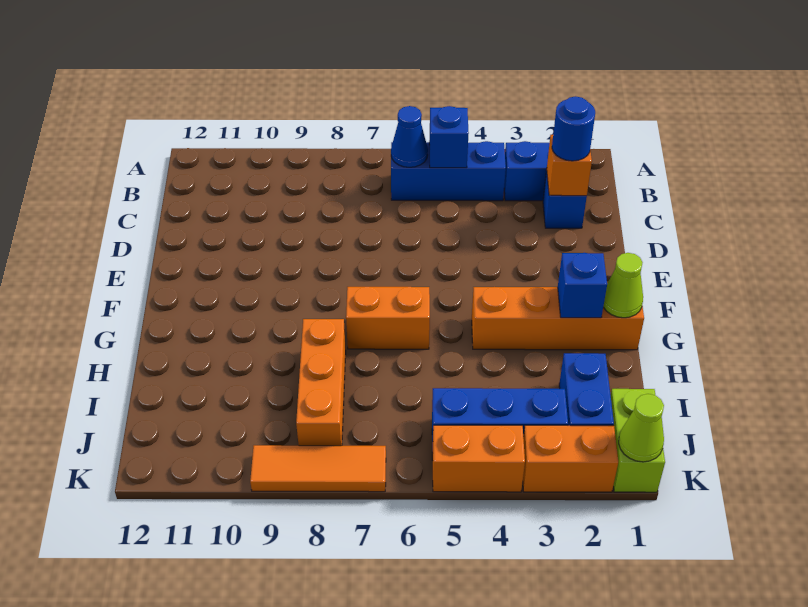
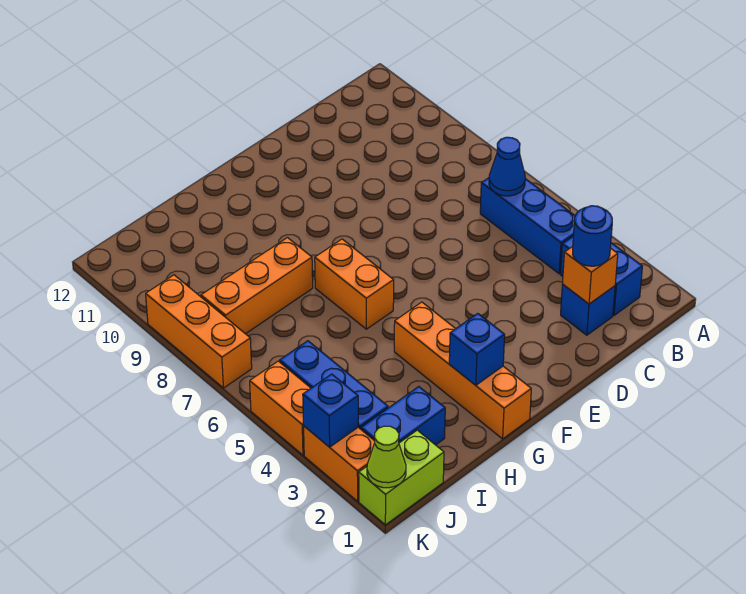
blue brick B5 level 2 -> blue brick K3 level 2
lime cone G1 level 2 -> none
orange tile K7:K9 level 1 -> orange brick K7:K9 level 1

